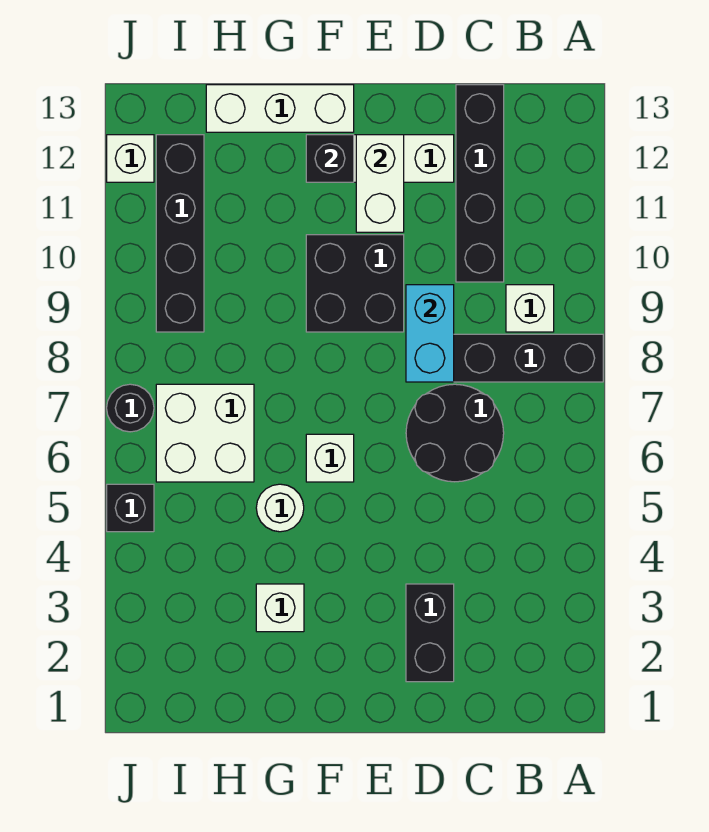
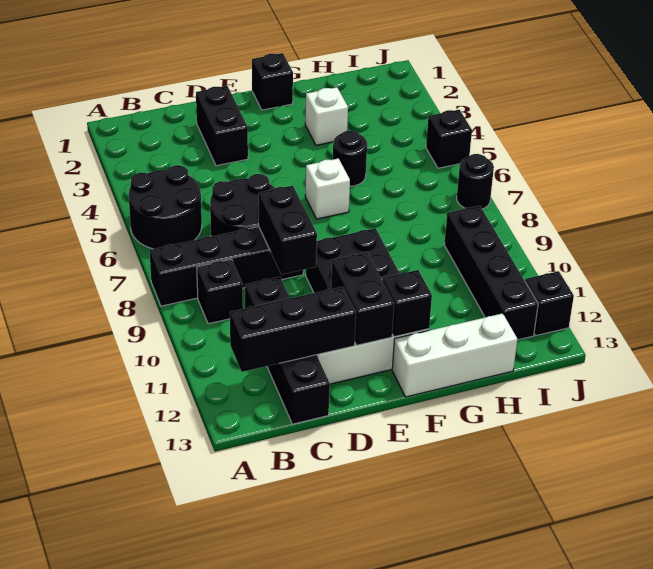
none -> black round brick A5:B6 level 1
white brick B9 level 1 -> black brick B9 level 1
none -> black brick B12:D12 level 2
cyan brick D8:D9 level 2 -> black brick D8:D9 level 2
white brick E11:E12 level 2 -> black brick E11:E12 level 2
none -> black brick F1 level 1
white round brick G5 level 1 -> black round brick G5 level 1
white brick H6:I7 level 1 -> none
white brick J12 level 1 -> black brick J12 level 1

